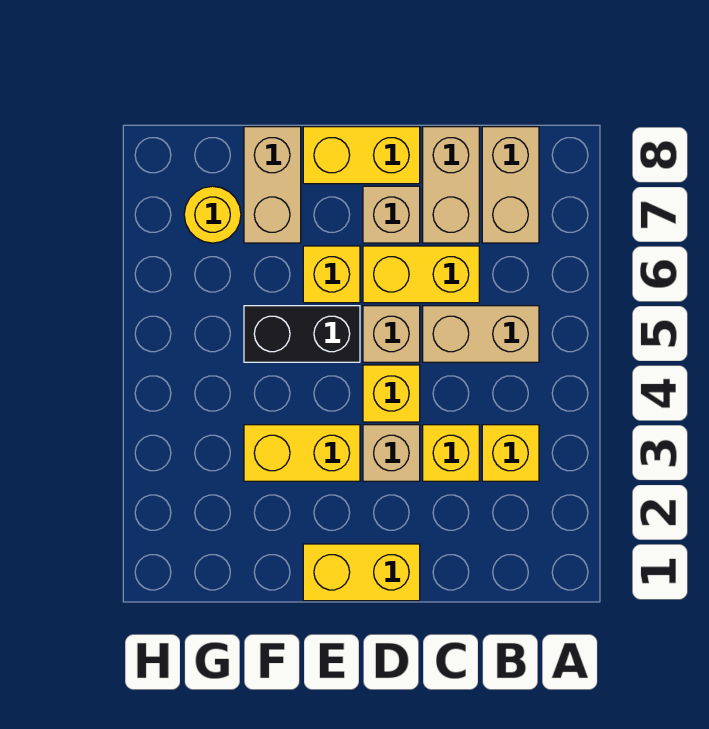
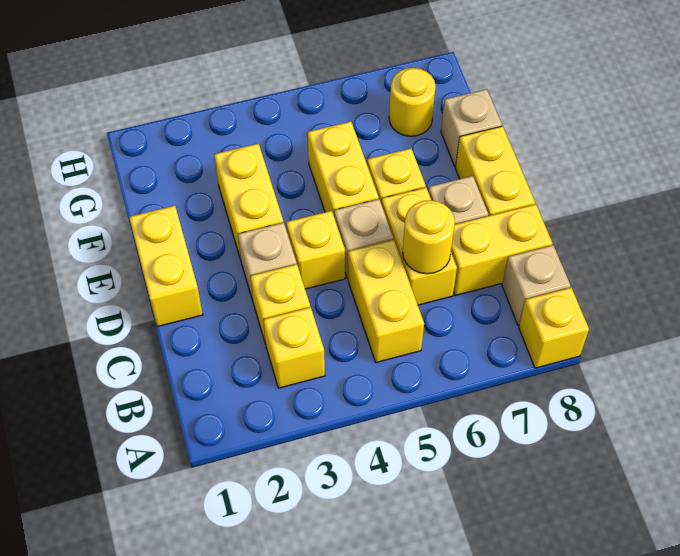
none -> yellow brick A8 level 1
tan brick B5:C5 level 1 -> yellow brick B5:C5 level 1
tan brick B7:B8 level 1 -> tan brick B8 level 1
none -> yellow round brick C6 level 2
tan brick C7:C8 level 1 -> yellow brick C7:C8 level 1
black brick E5:F5 level 1 -> yellow brick E5:F5 level 1
tan brick F7:F8 level 1 -> tan brick F8 level 1

